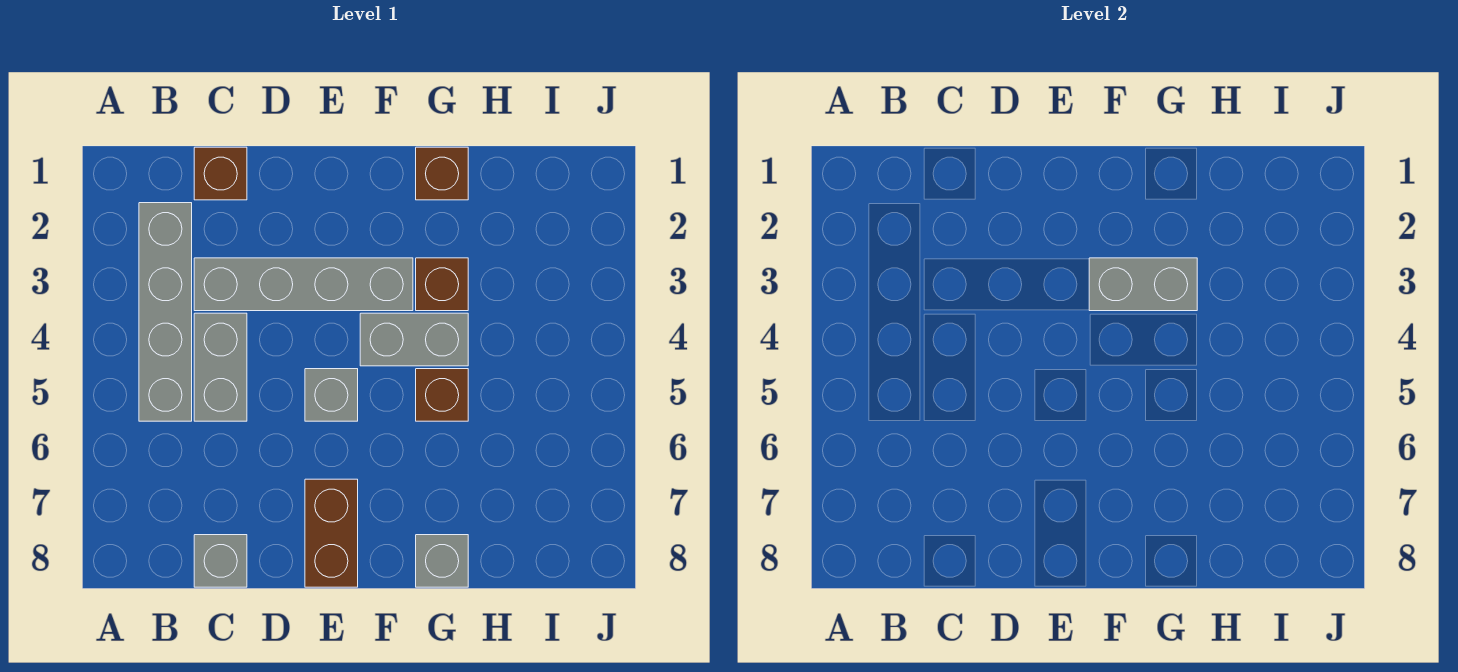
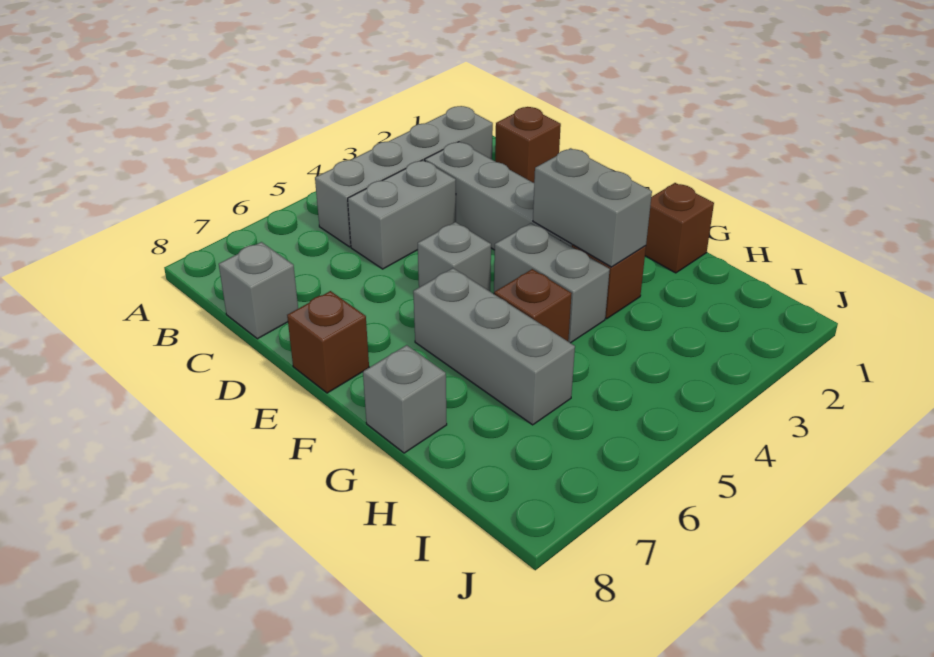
brown brick E7:E8 level 1 -> brown brick E8 level 1
none -> grey brick F6:H6 level 1

